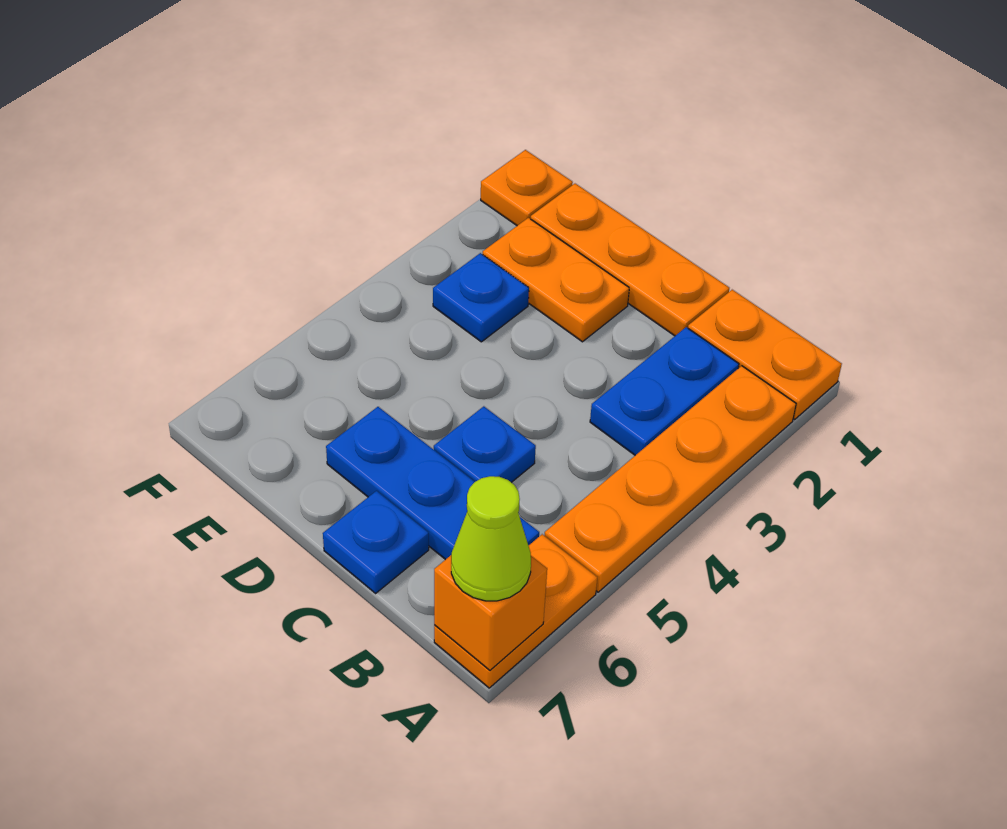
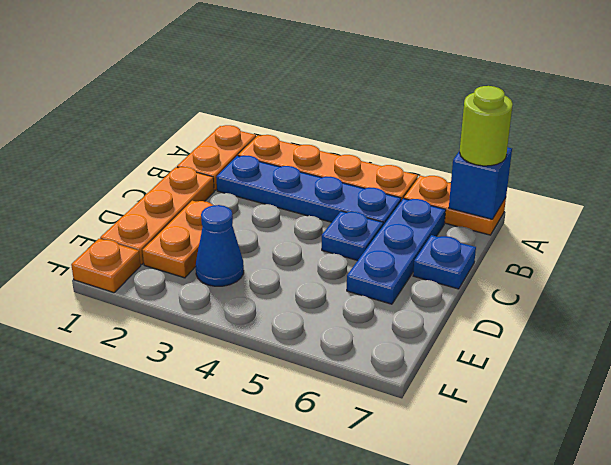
orange brick A7 level 2 -> blue brick A7 level 2
lime cone A7 level 3 -> lime round brick A7 level 3
blue plate B2:B3 level 1 -> blue plate B2:B5 level 1
blue plate E3 level 1 -> blue cone E3 level 1

